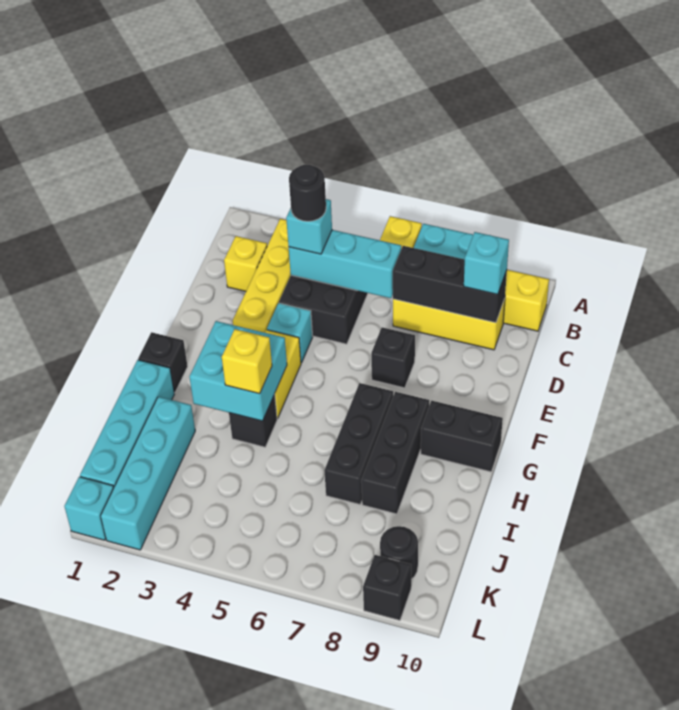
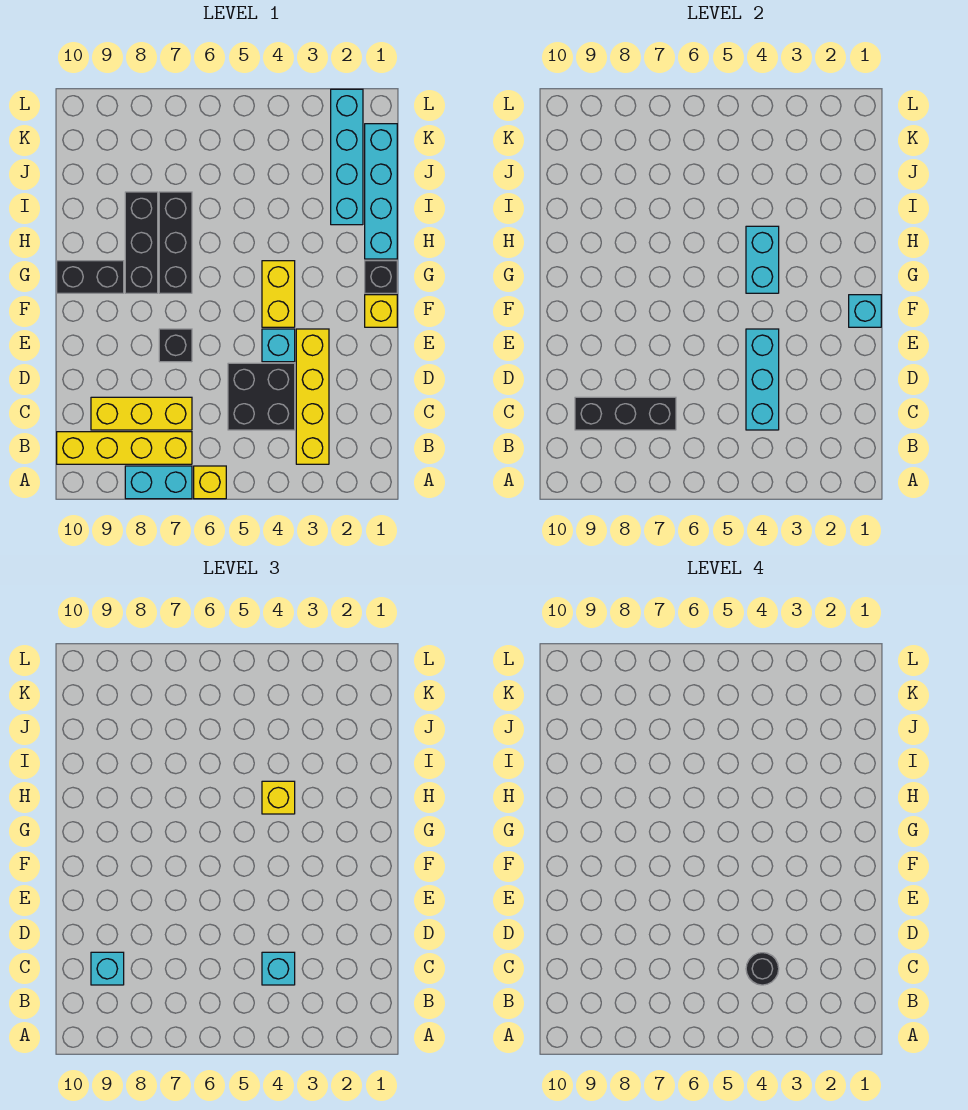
yellow brick C2 level 1 -> yellow brick F1 level 1
cyan brick C4:C6 level 2 -> cyan brick C4:E4 level 2
cyan brick G3:H4 level 2 -> cyan brick G4:H4 level 2
black brick H4 level 1 -> none
black round brick K9 level 1 -> none
cyan brick L1 level 1 -> cyan brick F1 level 2
black brick L9 level 1 -> none

